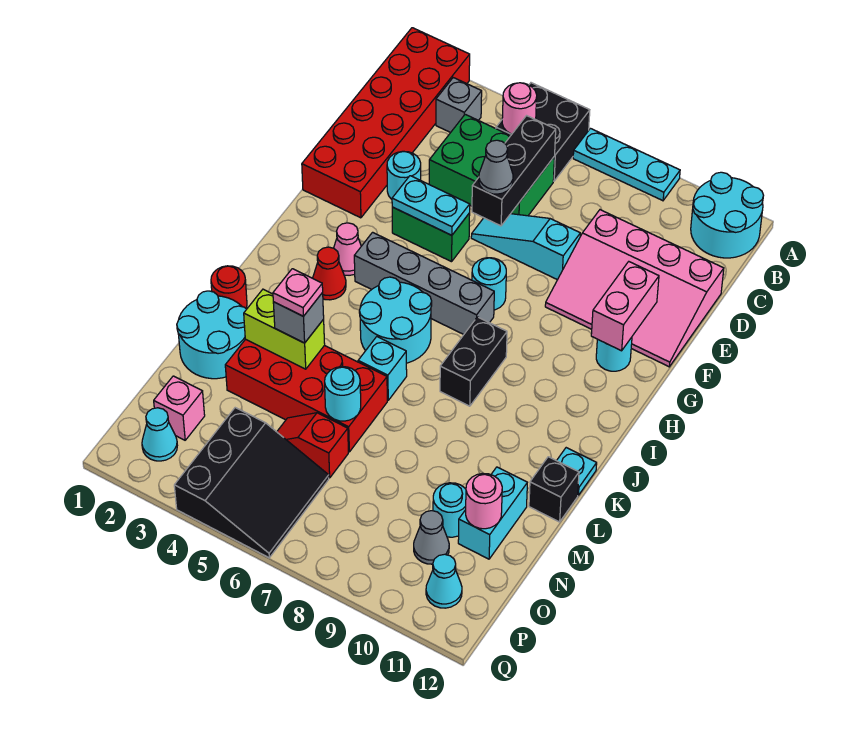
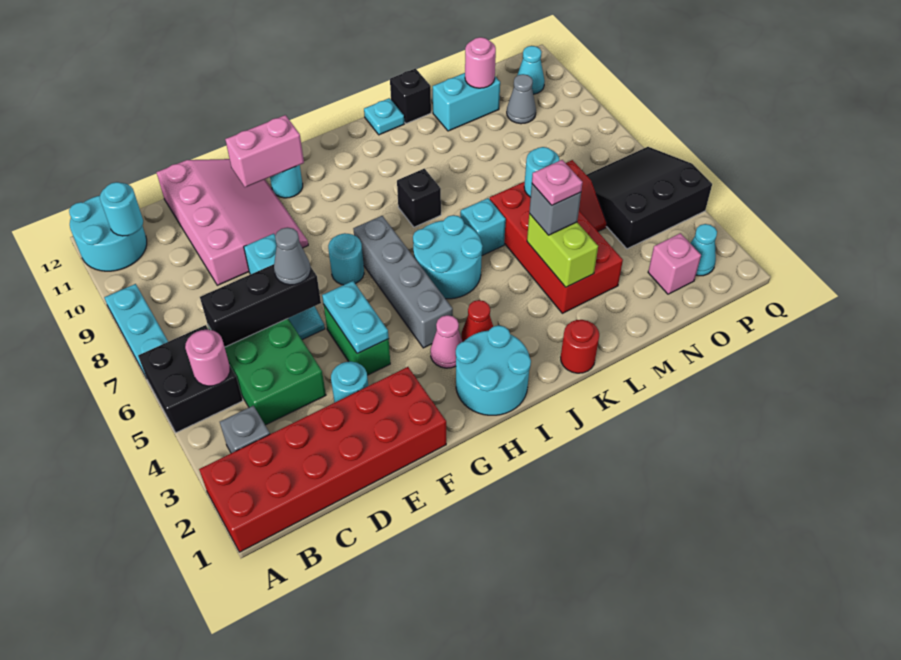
black brick I8:J8 level 1 -> black brick J8 level 1
cyan round brick L1:M2 level 1 -> cyan round brick H1:I2 level 1
cyan round brick N10 level 1 -> cyan round brick B11 level 2

